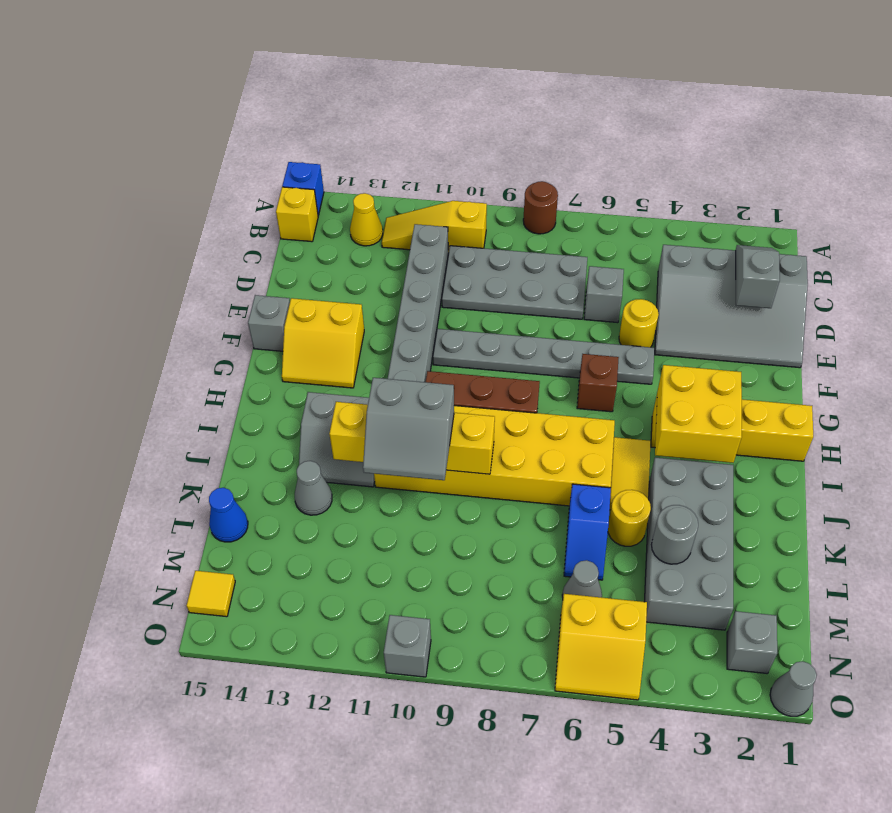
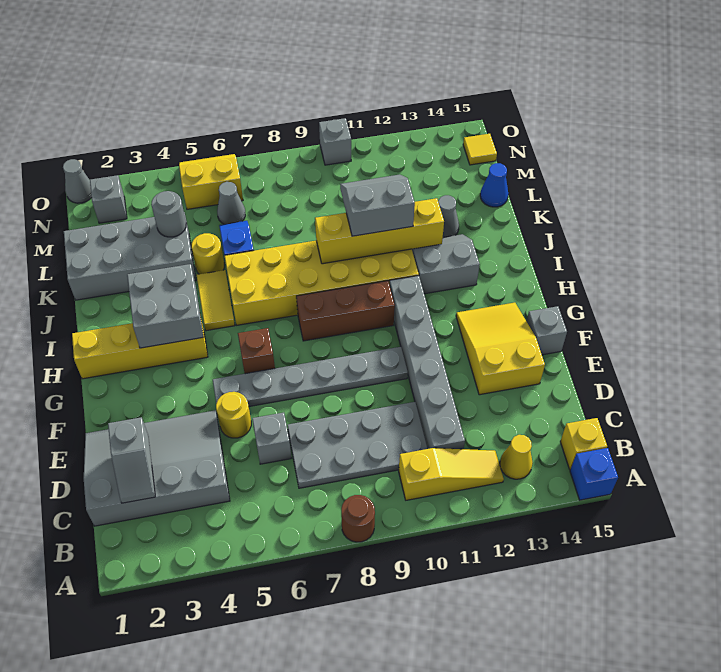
yellow slope F13:G14 level 1 top F -> yellow slope E13:G14 level 1 top E
yellow brick H3:I4 level 2 -> grey brick H3:I4 level 2
grey brick J3:M4 level 1 -> grey brick K1:L4 level 1

